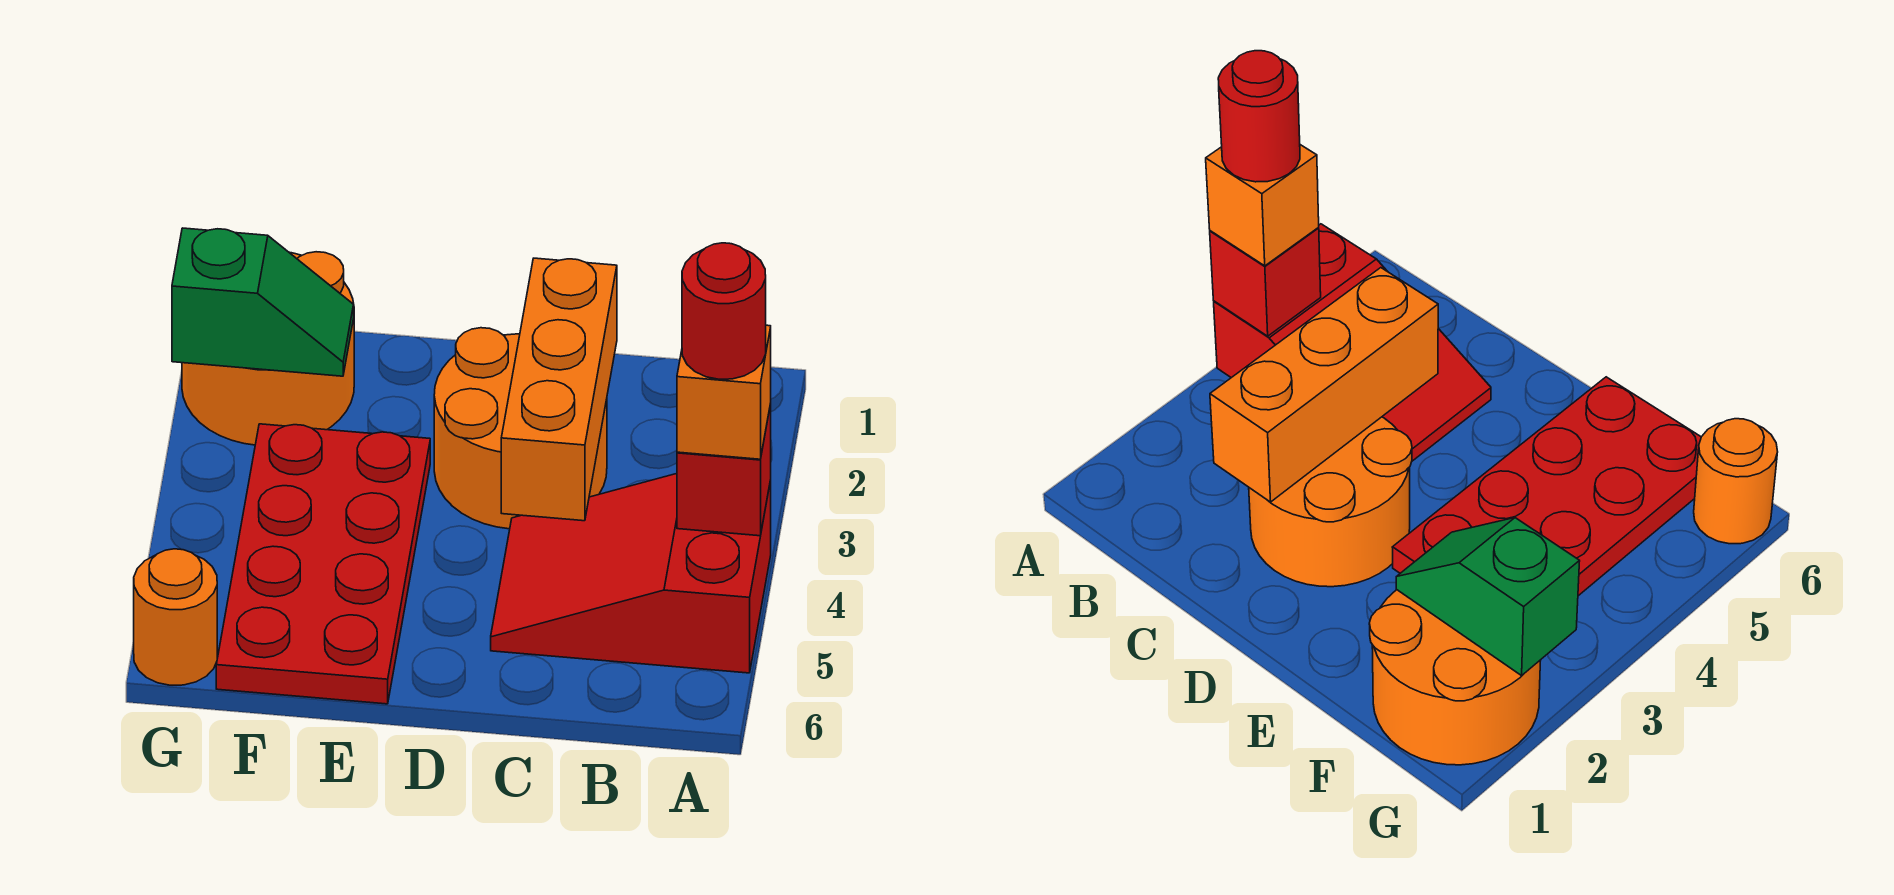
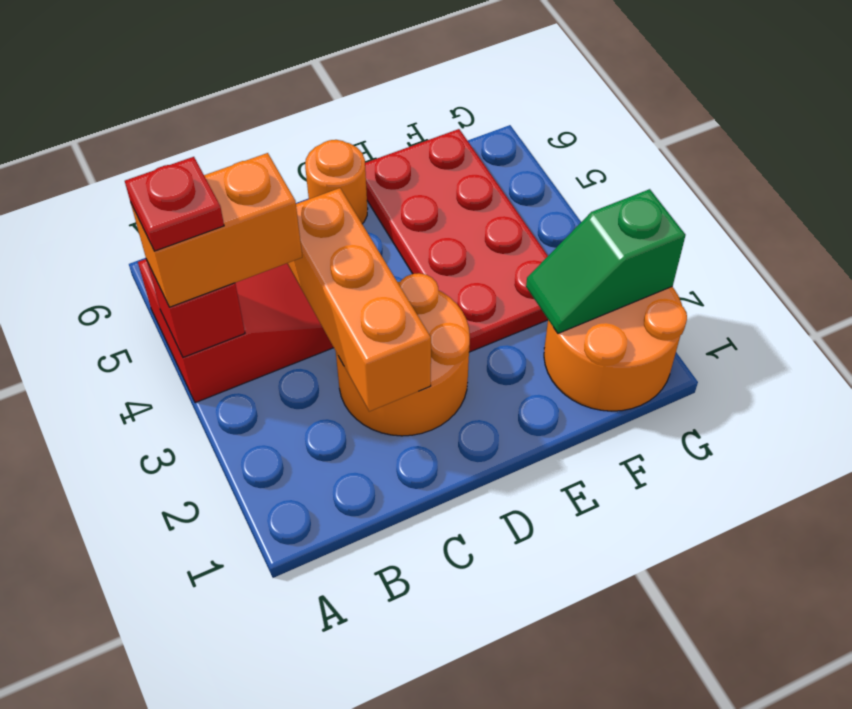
orange brick A4 level 3 -> orange brick A4:B4 level 3
red round brick A4 level 4 -> red plate A4 level 4
orange round brick G6 level 1 -> orange round brick D6 level 1

